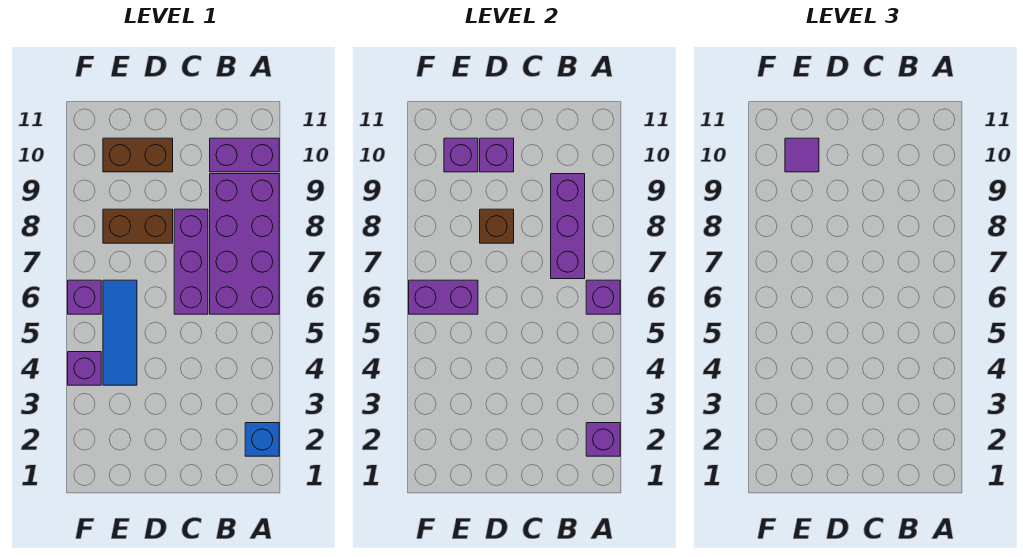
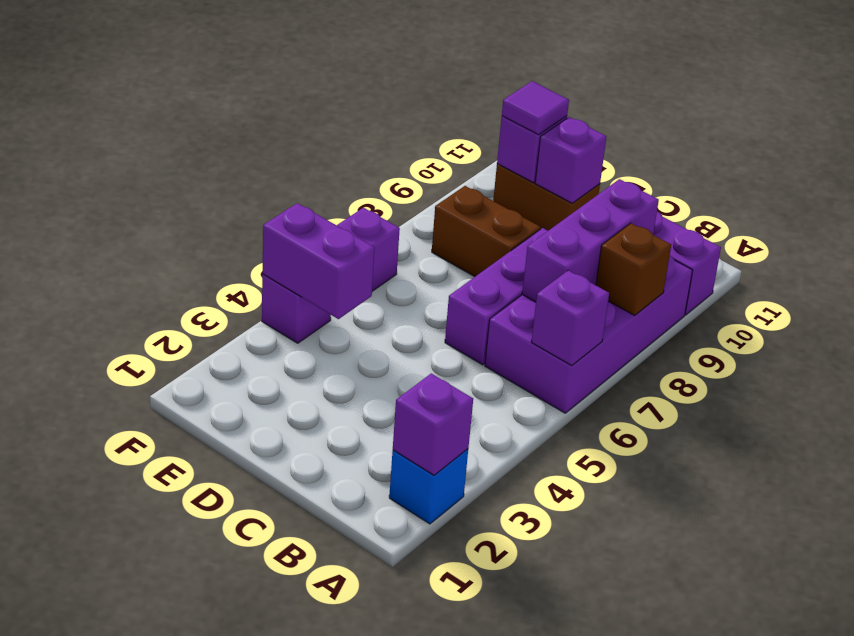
brown brick D8 level 2 -> brown brick A8 level 2
blue tile E4:E6 level 1 -> none
purple brick E6:F6 level 2 -> purple brick E4:F4 level 2

